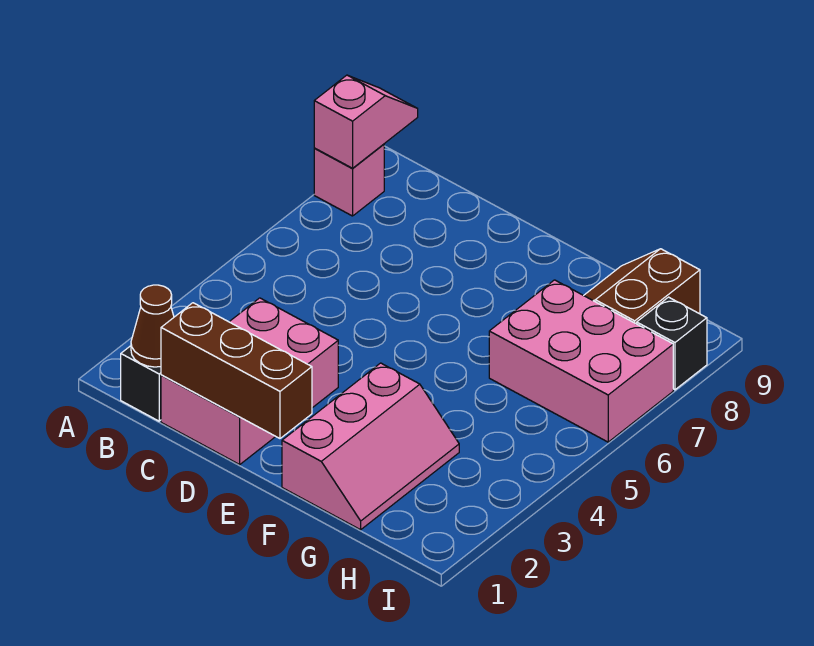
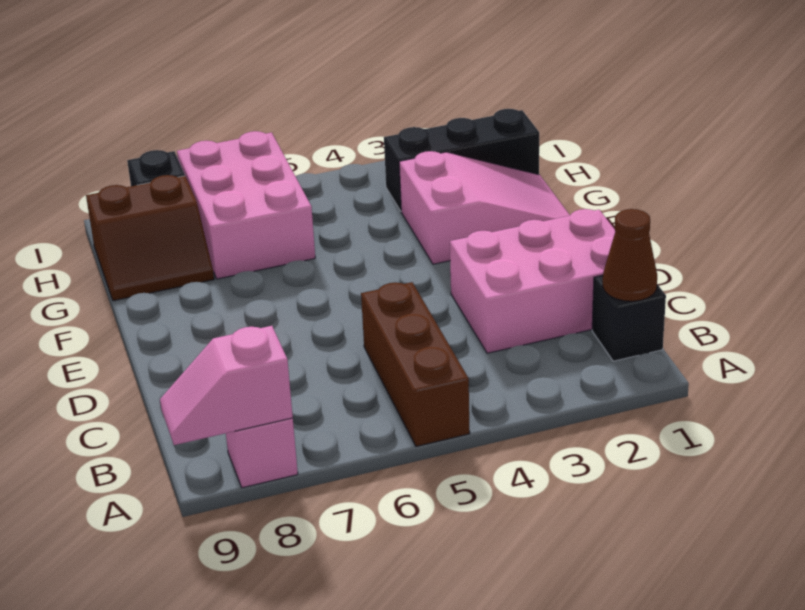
brown brick C1:E1 level 2 -> brown brick A5:C5 level 1
pink slope F1:G3 level 1 top F -> pink slope F1:G3 level 1 top 3
none -> black brick H1:H3 level 1

